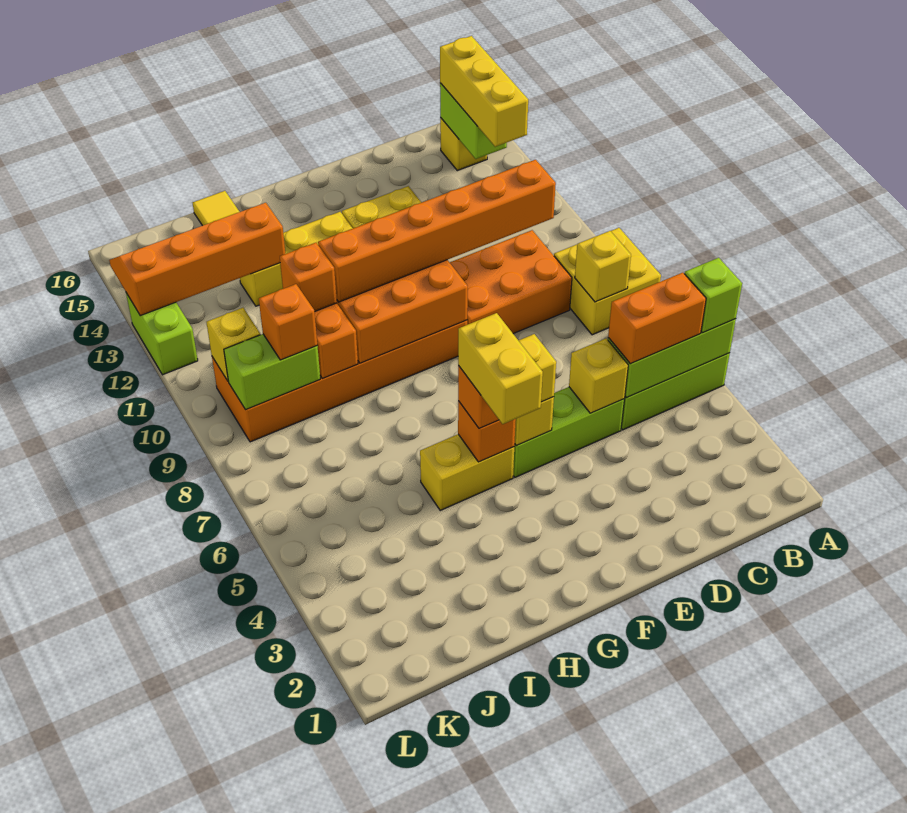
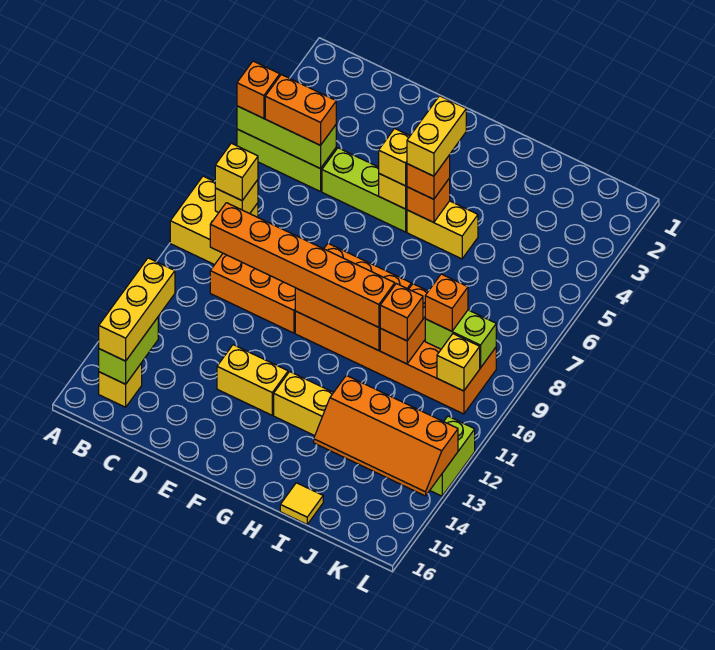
lime brick A5 level 3 -> orange brick A5 level 3
yellow brick D5 level 2 -> yellow brick B8 level 3

